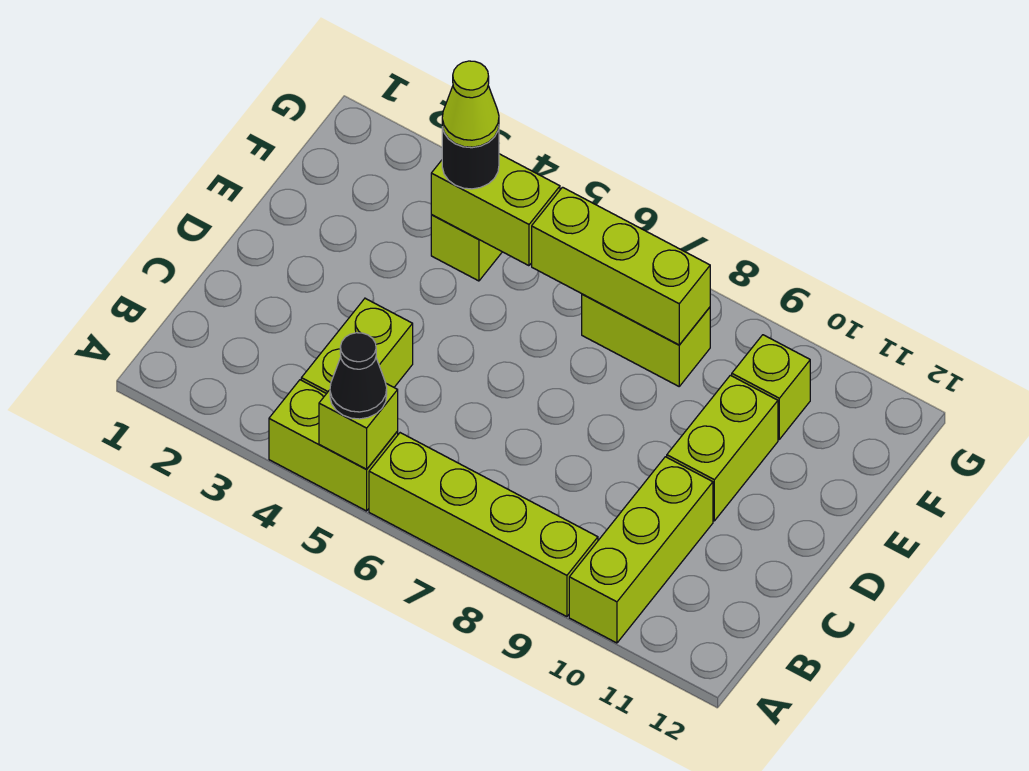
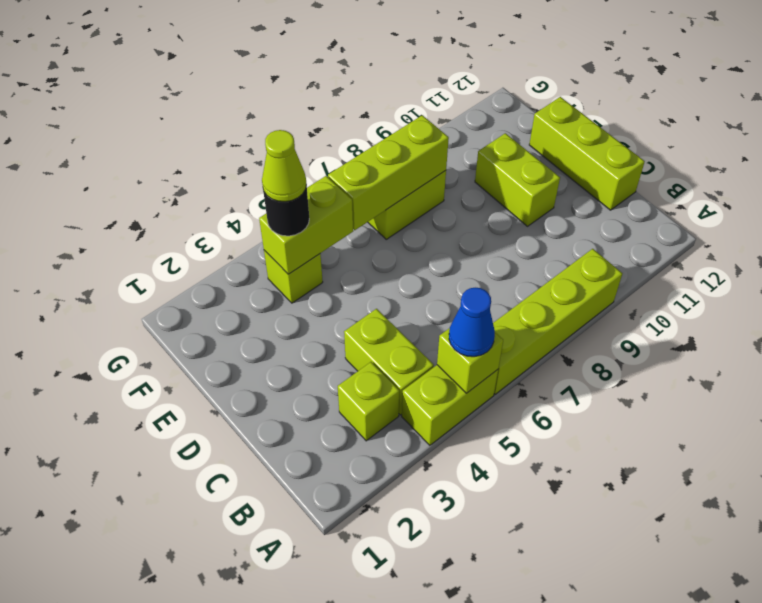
black cone A5 level 3 -> blue cone A5 level 3
lime brick A10:C10 level 1 -> lime brick C12:E12 level 1
lime brick F10 level 1 -> lime brick B3 level 1

